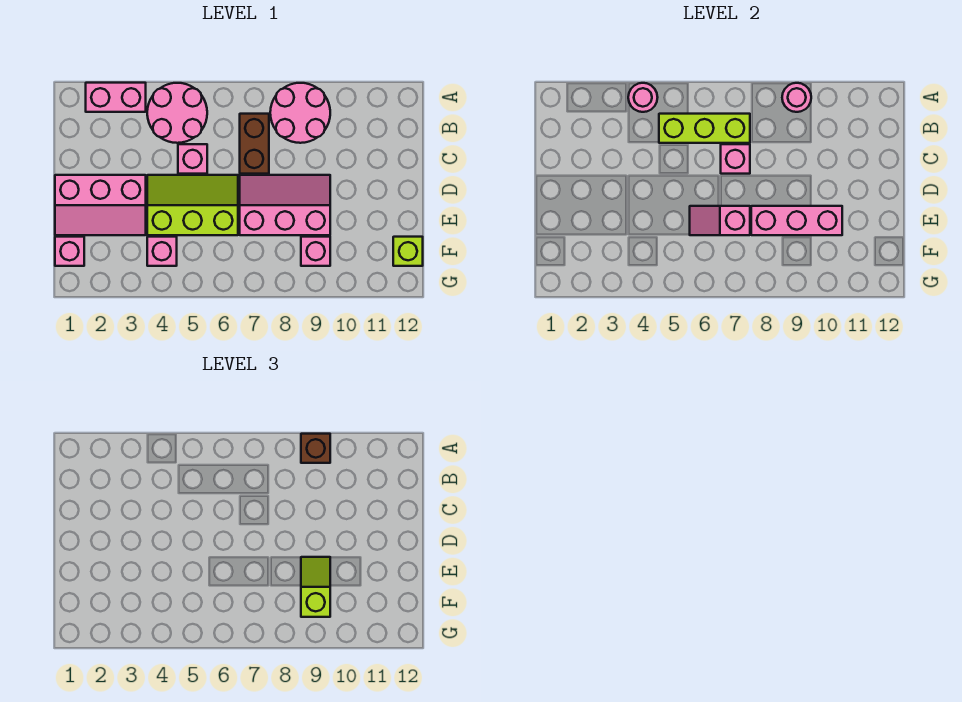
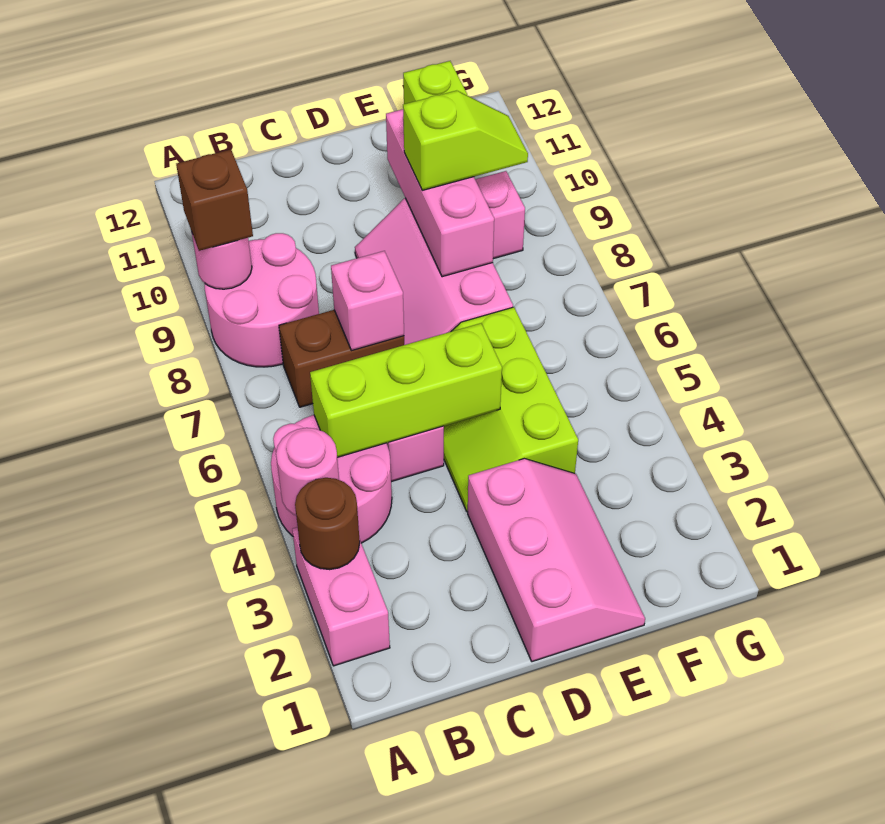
none -> brown round brick A3 level 2
lime brick B5:B7 level 2 -> lime brick B5:D5 level 2
pink slope E6:E7 level 2 top 7 -> none
lime slope E9:F9 level 3 top F -> lime slope E9:F9 level 3 top E
pink brick F1 level 1 -> none
pink brick F4 level 1 -> none

